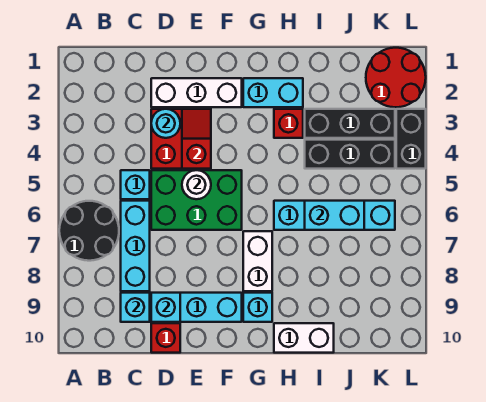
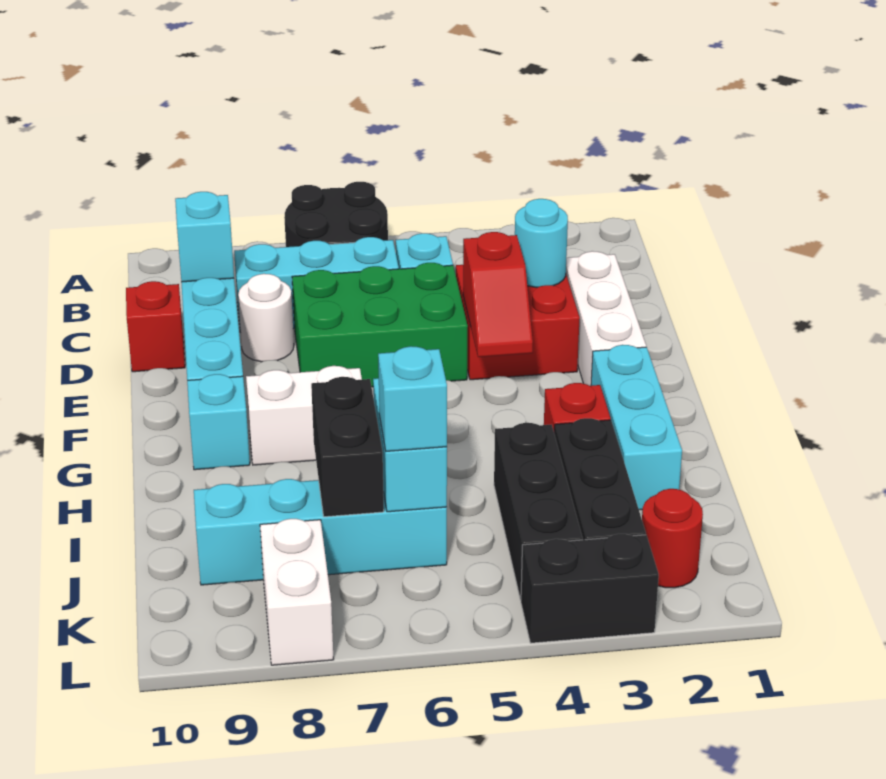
green brick D5:F6 level 1 -> green brick D5:E7 level 1
cyan brick D9 level 2 -> cyan brick J6 level 3
red slope E3:E4 level 2 top 4 -> red slope E4:F4 level 2 top E
white round brick E5 level 2 -> white round brick D8 level 1
cyan brick G2:H2 level 1 -> cyan brick G2:I2 level 1
cyan brick H6:K6 level 1 -> cyan brick J6:J9 level 1
white brick H10:I10 level 1 -> white brick K8:L8 level 1
none -> black brick I7:J7 level 2
red round brick K1:L2 level 1 -> red round brick K2 level 1

